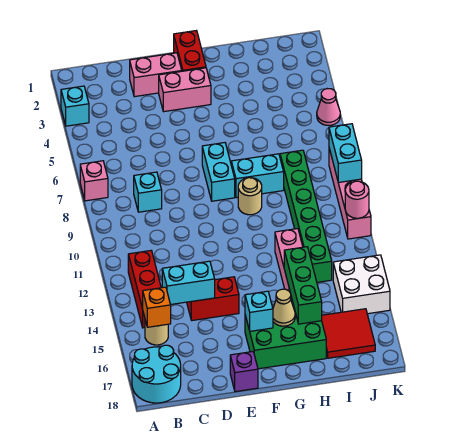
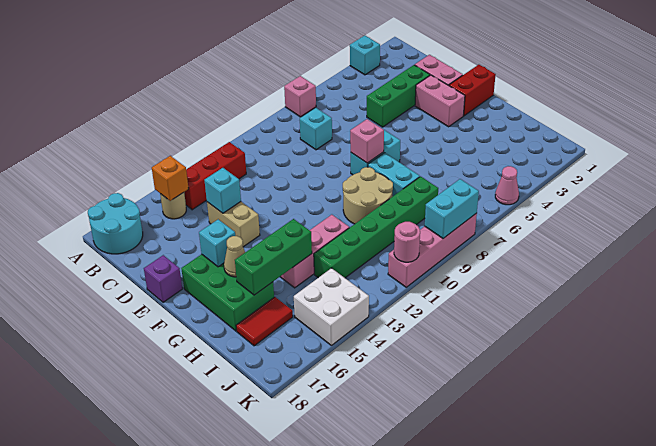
cyan brick C14:D14 level 2 -> cyan brick D14 level 2
none -> green brick D3:D5 level 1
red brick D14:E14 level 1 -> tan brick D14:E14 level 1
none -> pink brick F8 level 2
tan round brick G9 level 1 -> tan round brick G9:H10 level 1
red tile I16:J17 level 1 -> red tile I16:I17 level 1

